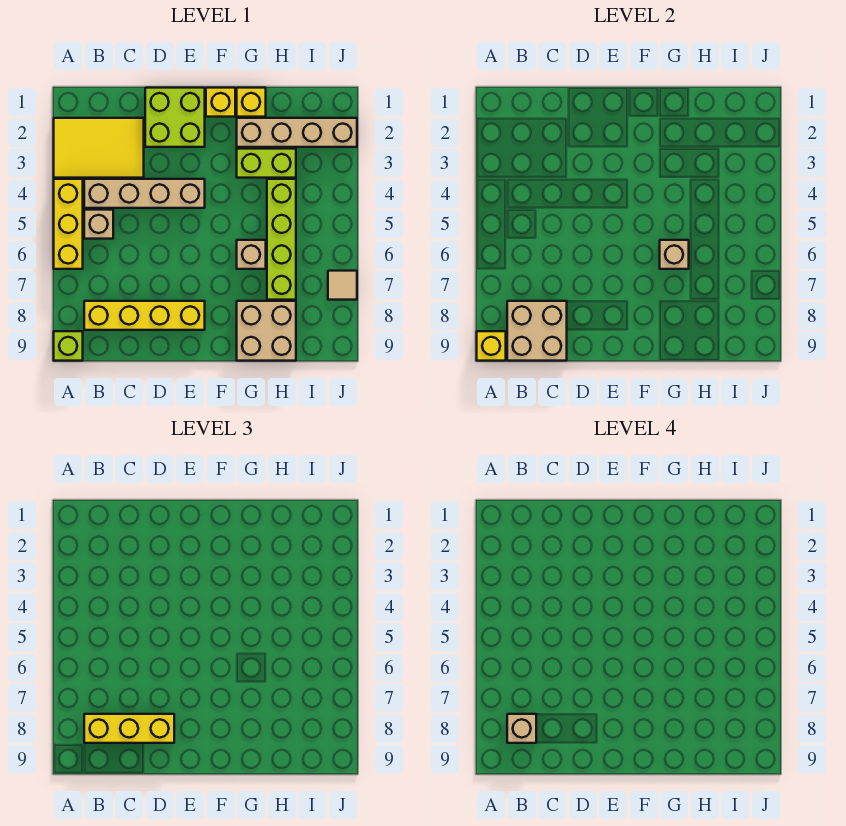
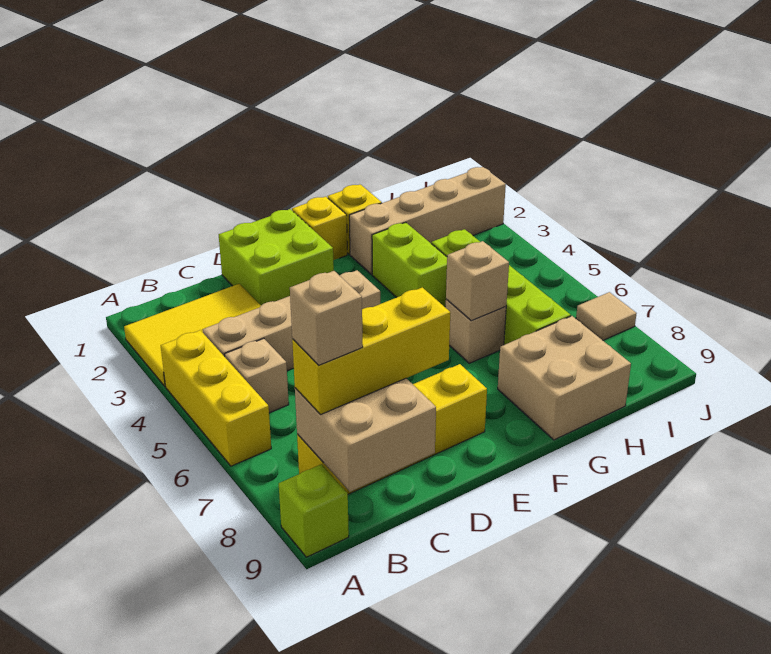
yellow brick A9 level 2 -> none
lime brick G3:H3 level 1 -> lime brick G3:G4 level 1

